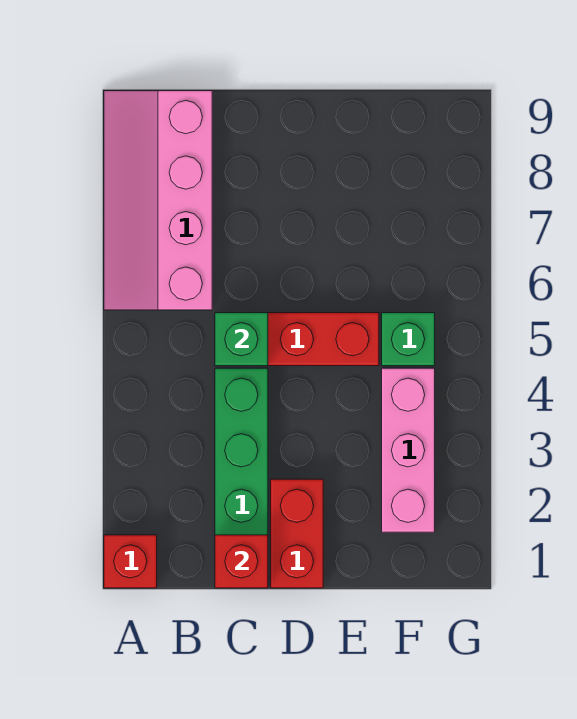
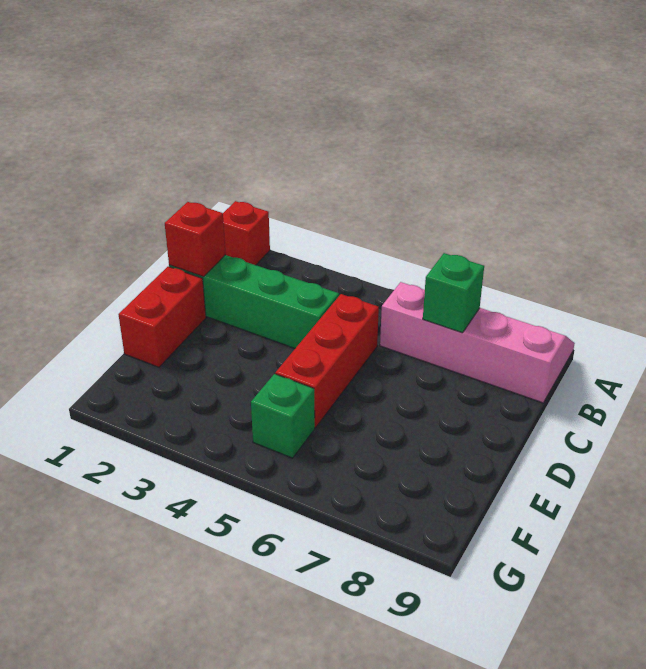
green brick C5 level 2 -> green brick B7 level 2
red brick D1:D2 level 1 -> red brick D1:E1 level 1
pink brick F2:F4 level 1 -> none

